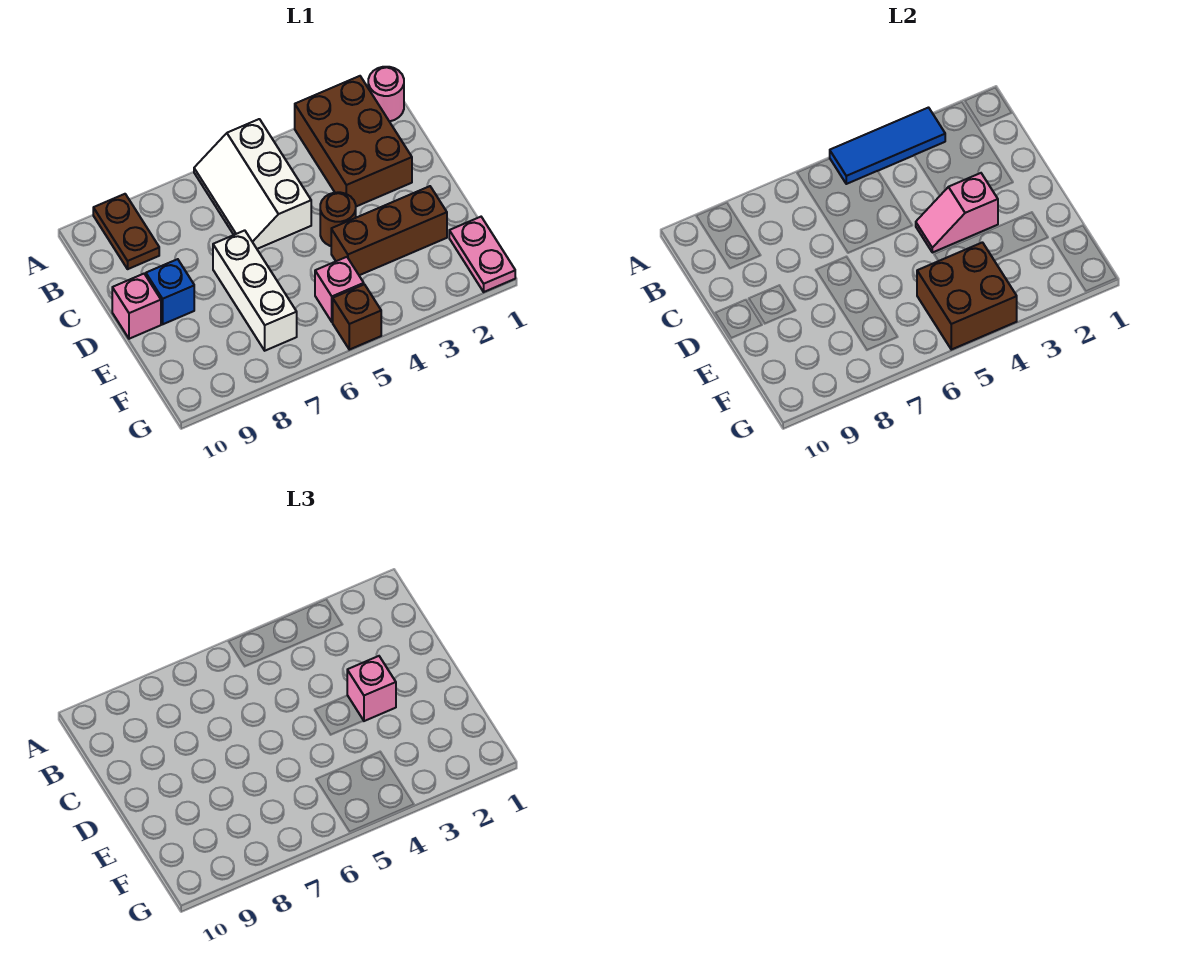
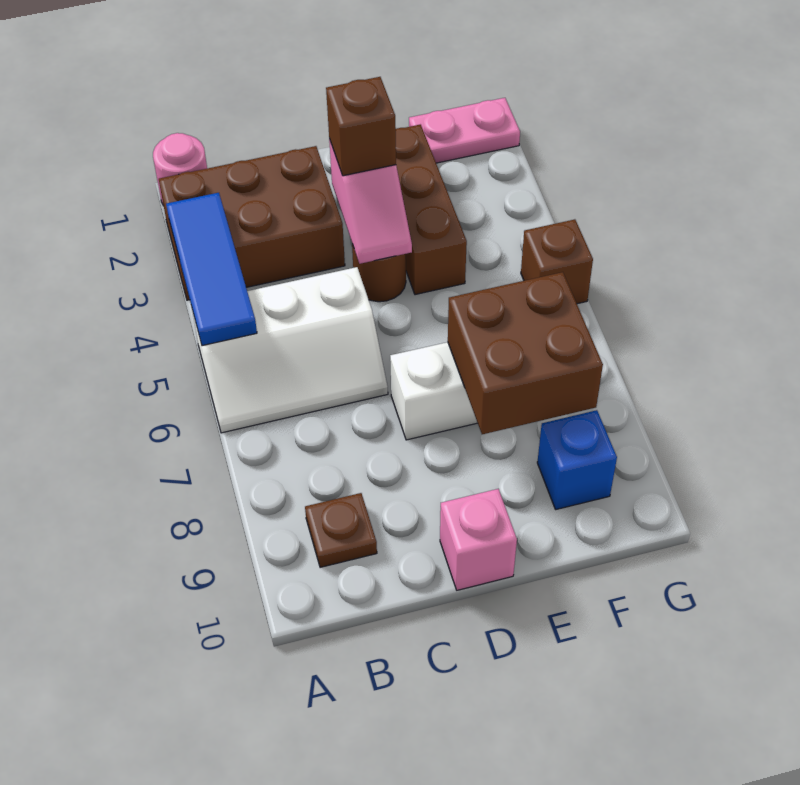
brown plate A9:B9 level 1 -> brown plate B9 level 1
pink brick D3 level 3 -> brown brick D3 level 3
blue brick D9 level 1 -> blue brick F9 level 1
brown brick F4:G5 level 2 -> brown brick E7:F8 level 2
pink brick F5 level 1 -> none

